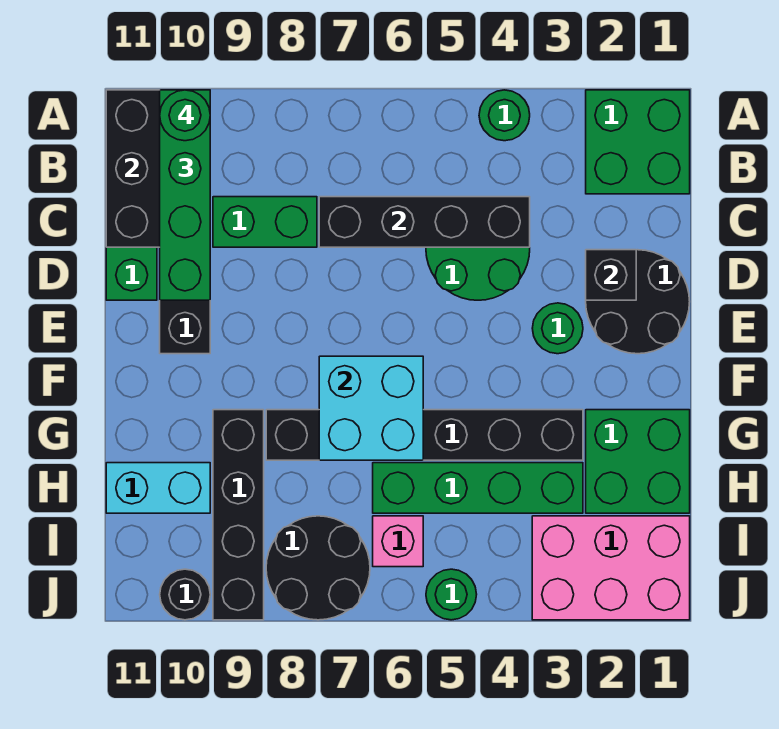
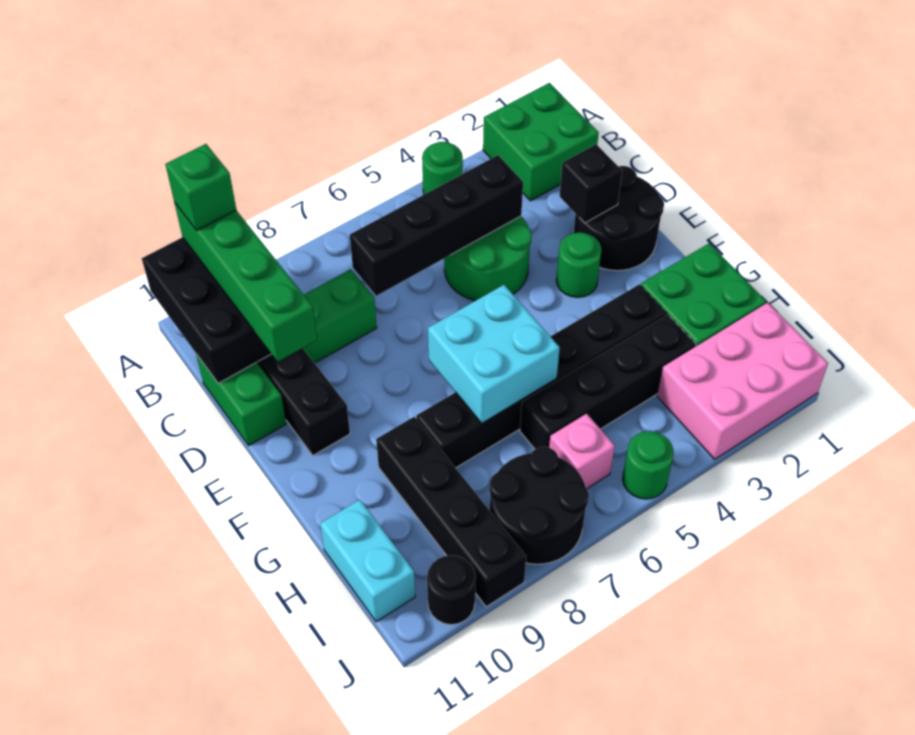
green round brick A10 level 4 -> green brick A10 level 4
green brick H3:H6 level 1 -> black brick H3:H6 level 1
cyan brick H10:H11 level 1 -> cyan brick H11:I11 level 1

